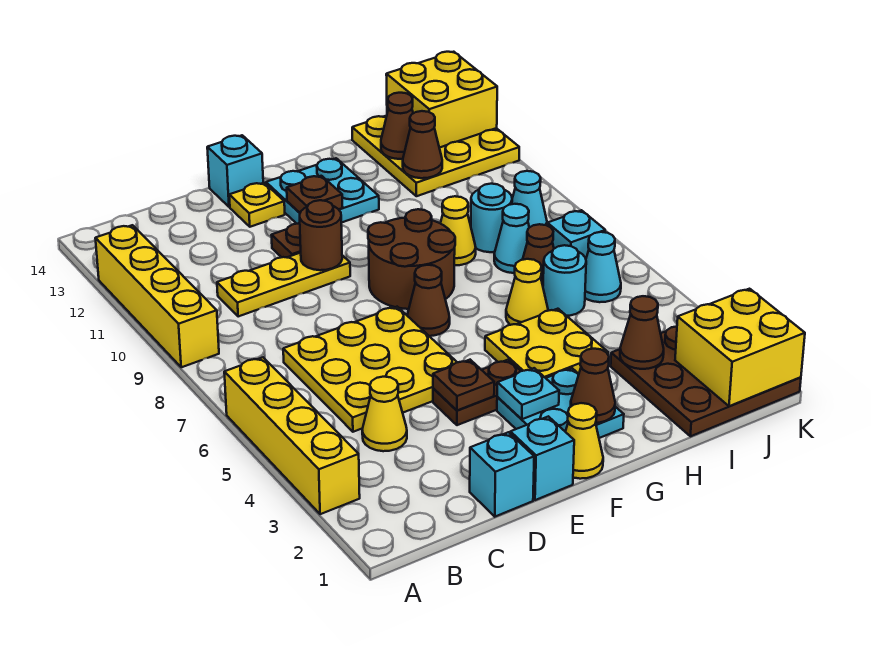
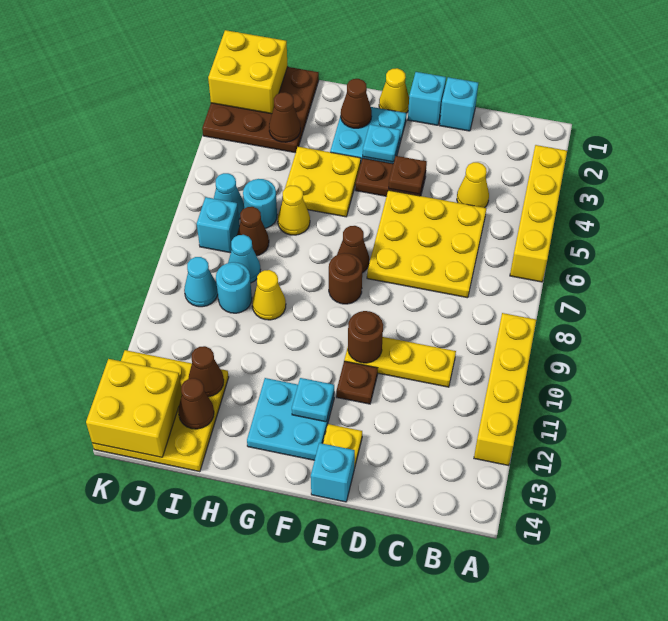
brown round brick F8:G9 level 1 -> brown round brick F8 level 1
brown plate F12 level 2 -> cyan plate F12 level 2

